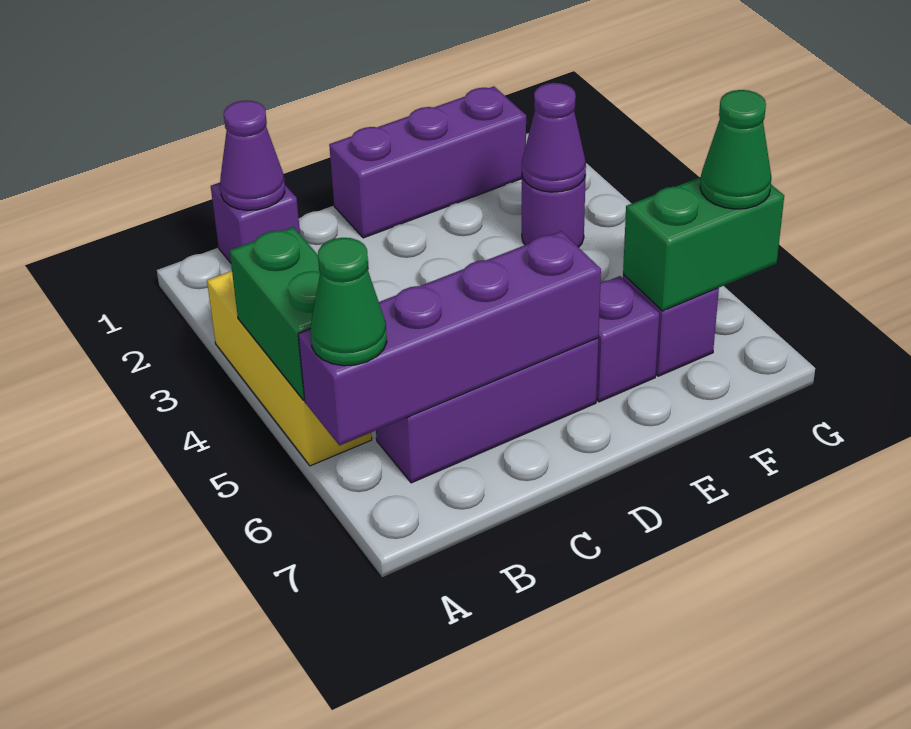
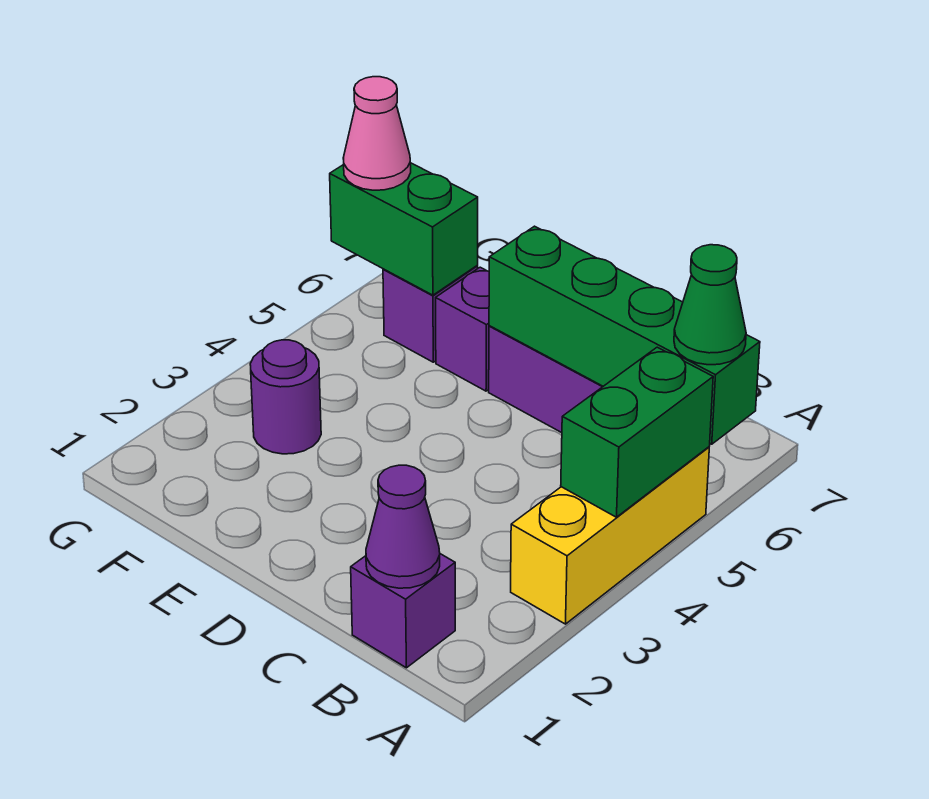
purple brick A6:D6 level 2 -> green brick A6:D6 level 2
purple brick D1:F1 level 1 -> none
purple cone F3 level 2 -> none
green cone G6 level 3 -> pink cone G6 level 3

